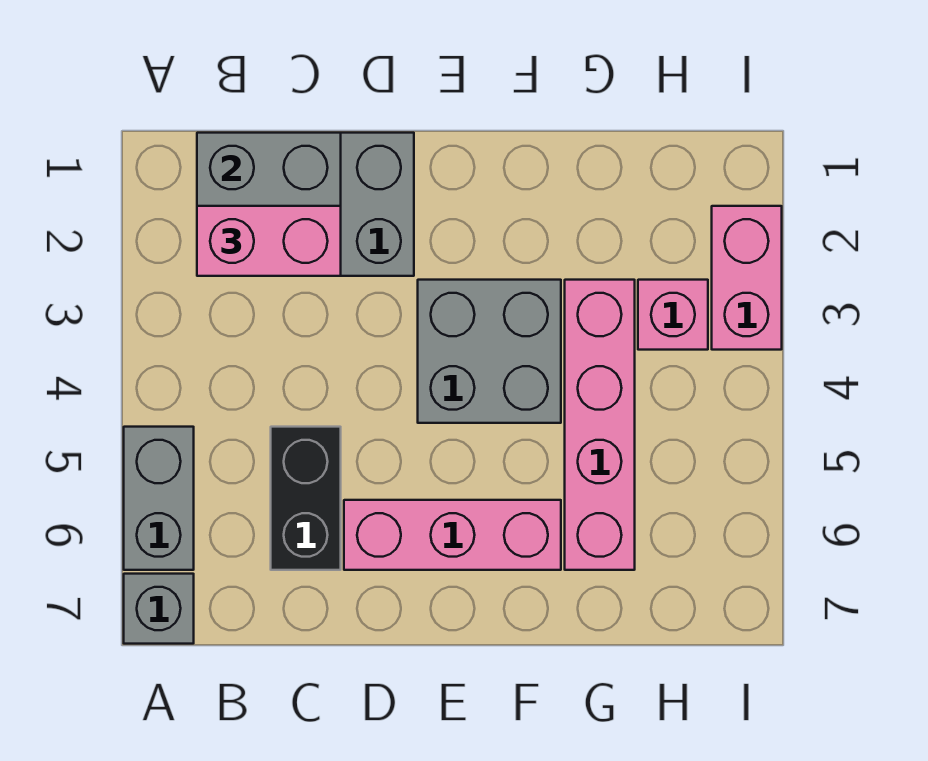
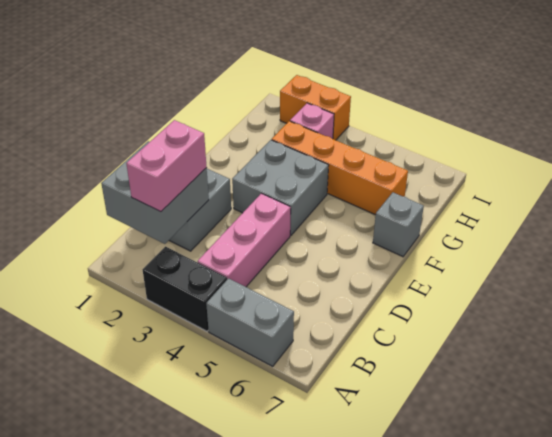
grey brick A7 level 1 -> grey brick F7 level 1
black brick C5:C6 level 1 -> black brick A3:A4 level 1
pink brick D6:F6 level 1 -> pink brick B4:D4 level 1
pink brick G3:G6 level 1 -> orange brick G3:G6 level 1
pink brick I2:I3 level 1 -> orange brick I2:I3 level 1

